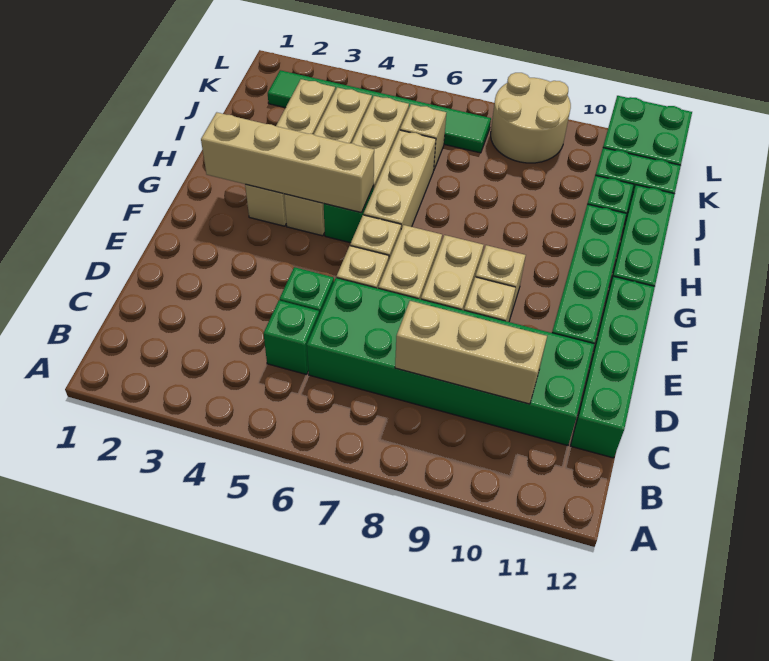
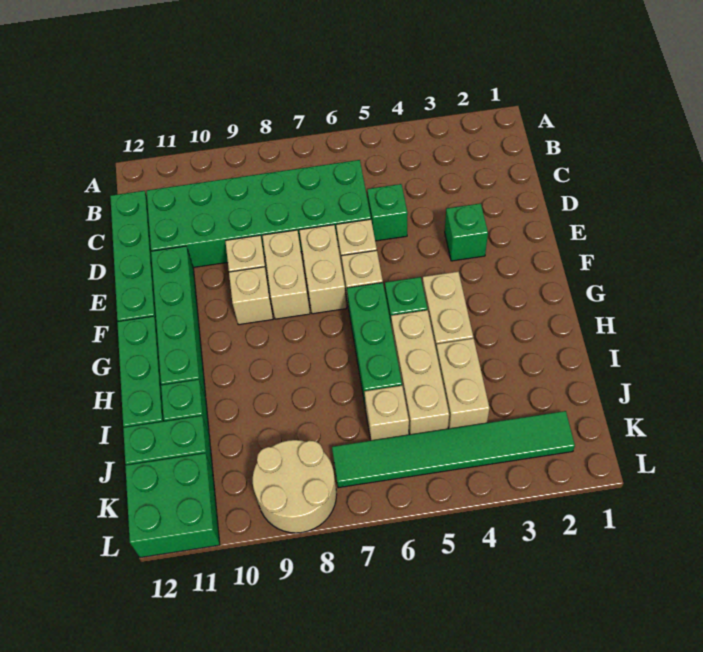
green brick C5 level 1 -> green brick E3 level 1
tan brick C8:C10 level 2 -> none
tan brick G2:G5 level 2 -> none
tan brick G3:J3 level 1 -> none
tan brick G6:I6 level 1 -> green brick G6:I6 level 1

